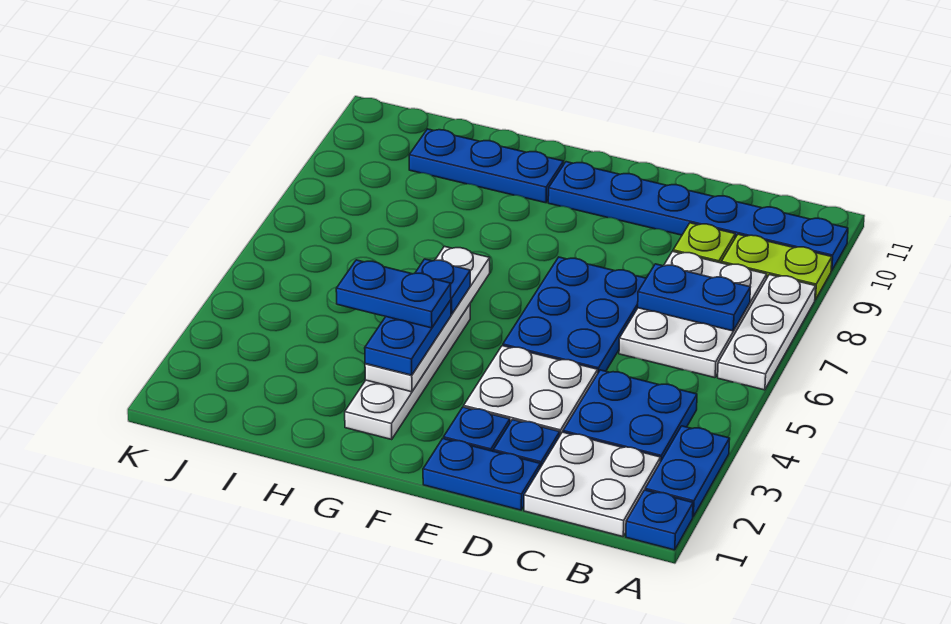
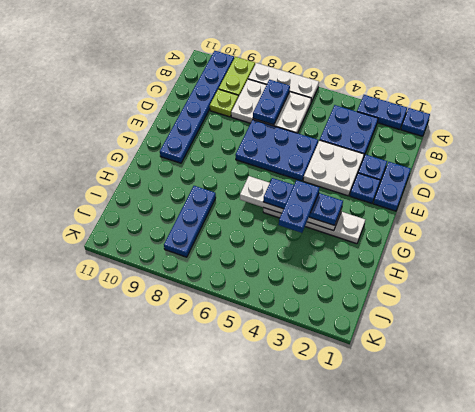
white plate B1:C2 level 1 -> none
blue plate G10:I10 level 1 -> blue plate H8:J8 level 1

